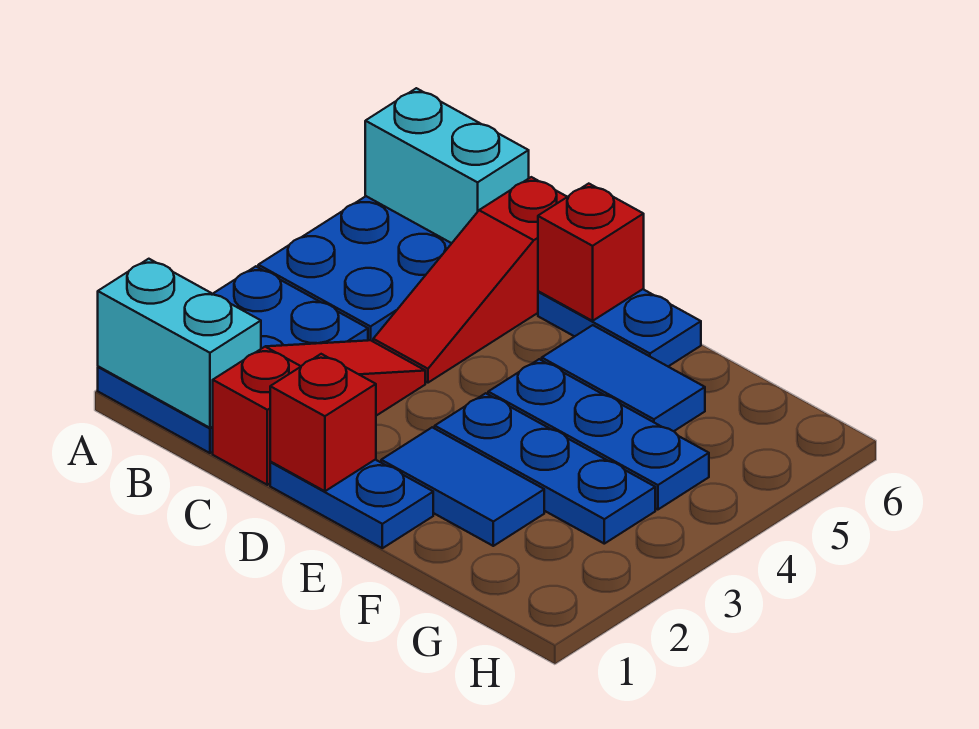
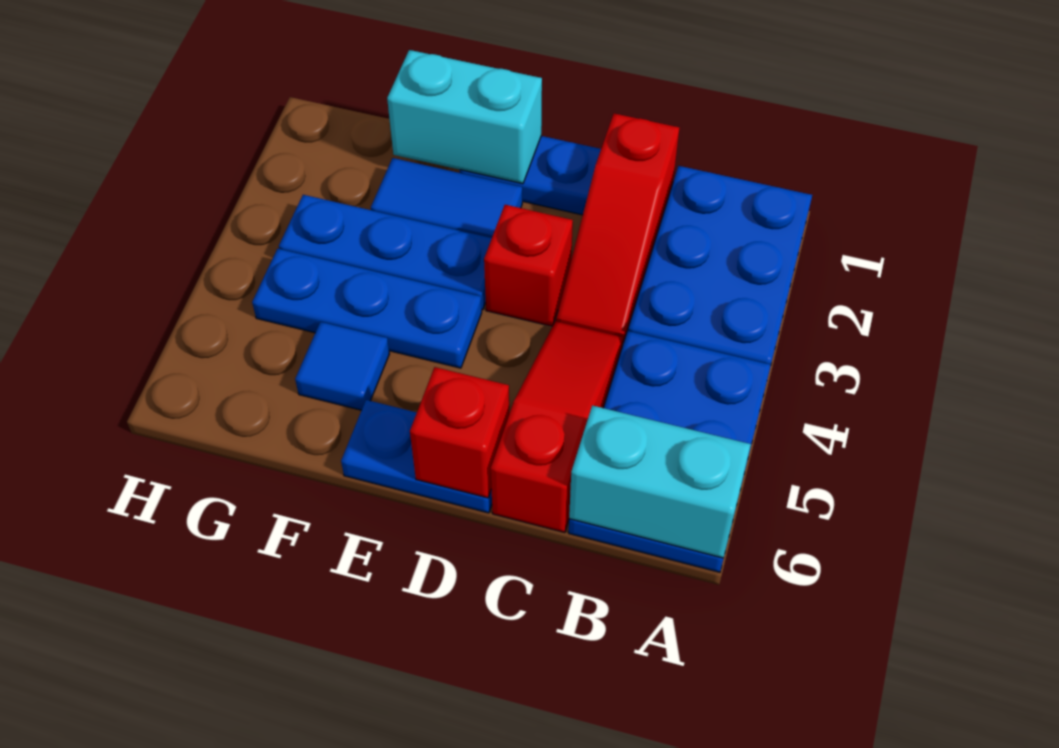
cyan brick A1:B1 level 2 -> cyan brick E1:F1 level 2
red brick D1 level 2 -> red brick D3 level 1
blue tile E5:F5 level 1 -> blue tile F5 level 1

